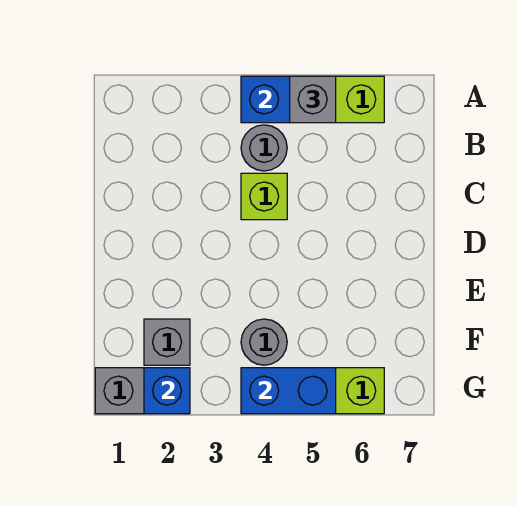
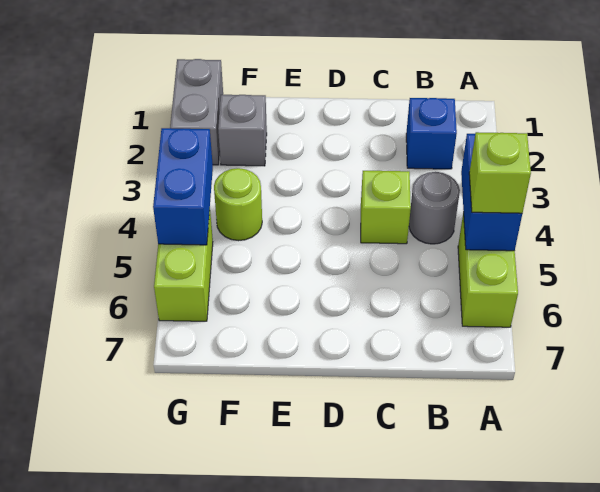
grey brick A5 level 3 -> lime brick A5 level 3
grey round brick F4 level 1 -> lime round brick F4 level 1
blue brick G2 level 2 -> blue brick B2 level 1

